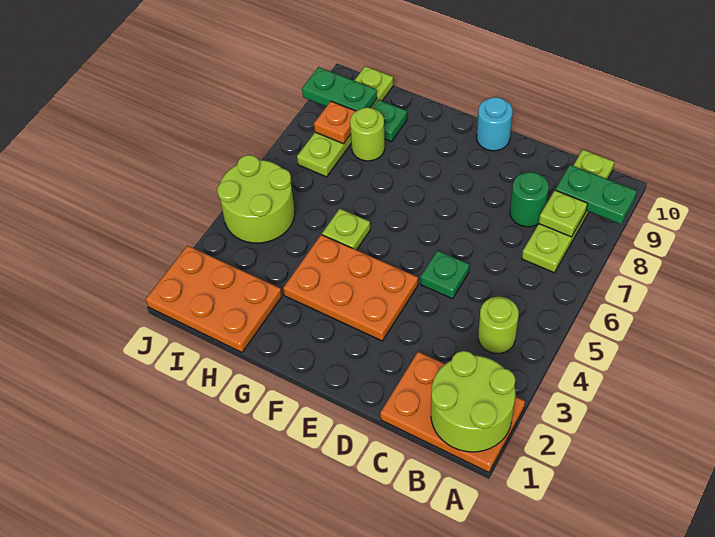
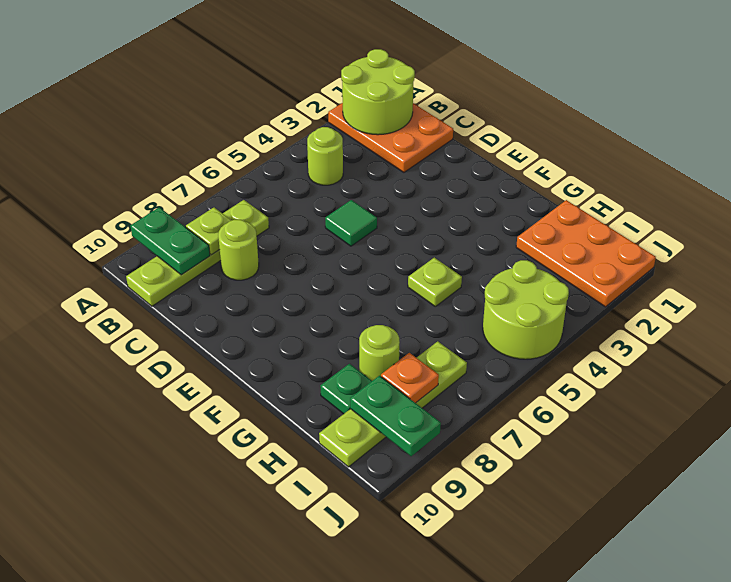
green round brick C8 level 1 -> lime round brick C8 level 1
green plate D5 level 1 -> green tile D5 level 1
orange plate E3:G4 level 1 -> none
cyan round brick E10 level 1 -> none

